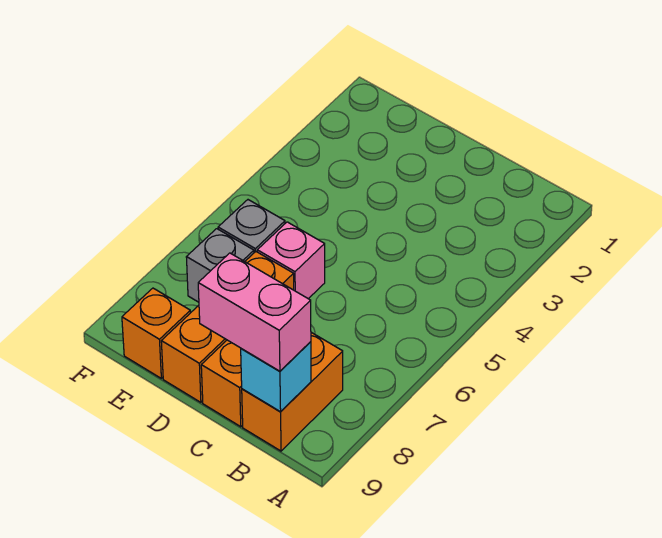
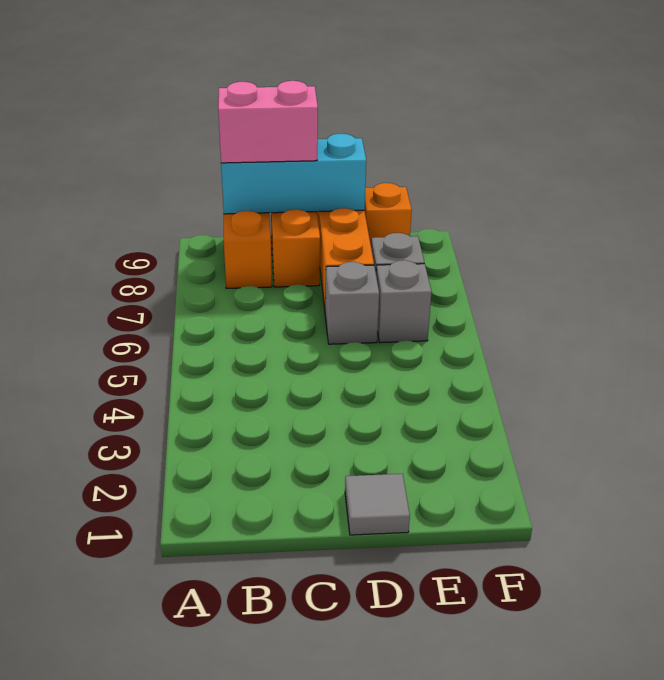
cyan brick B9 level 2 -> cyan brick B9:D9 level 2
none -> grey tile D1 level 1
pink brick D6 level 1 -> grey brick D6 level 1

